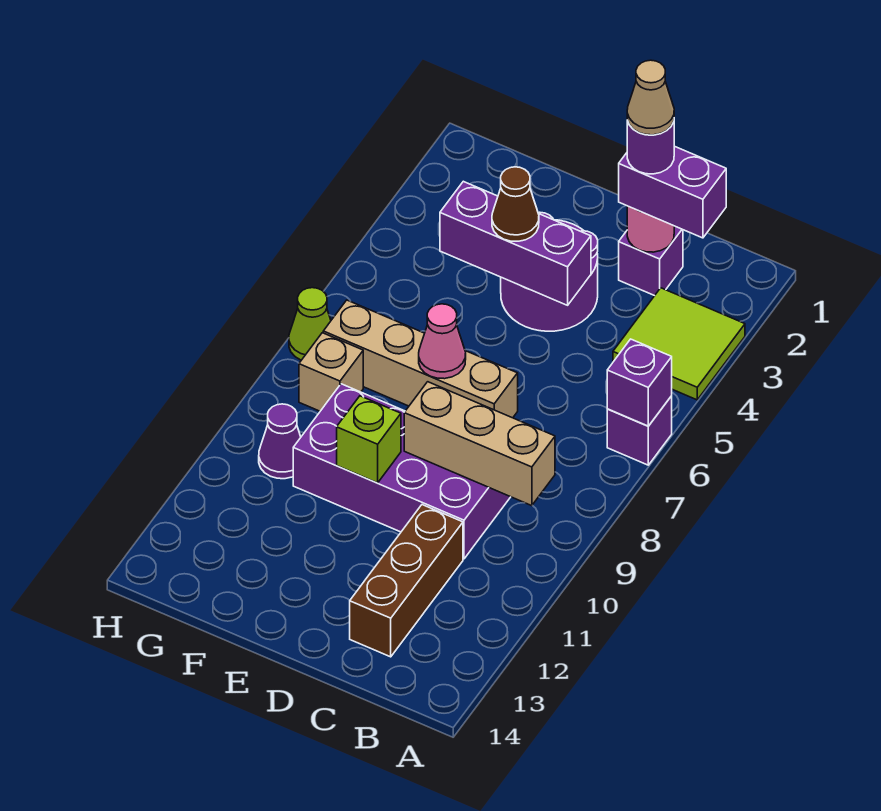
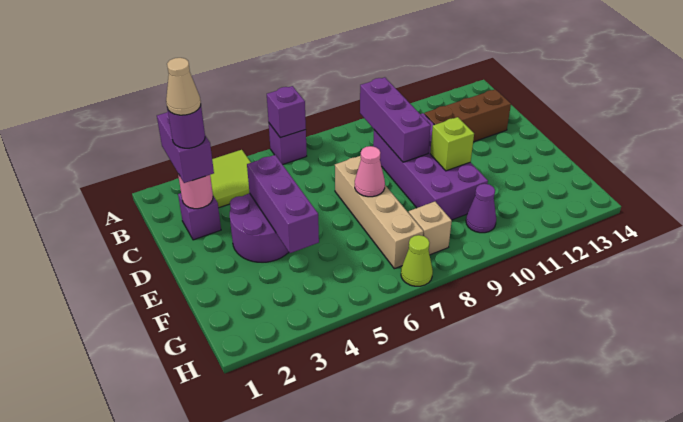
tan brick B9:D9 level 2 -> purple brick B9:D9 level 2
brown cone E4 level 3 -> none

